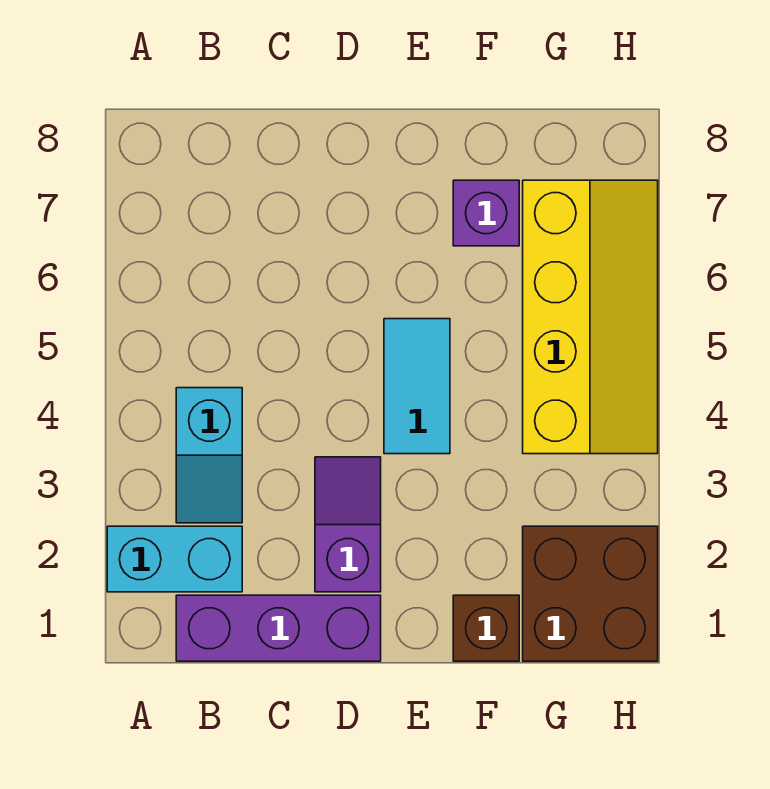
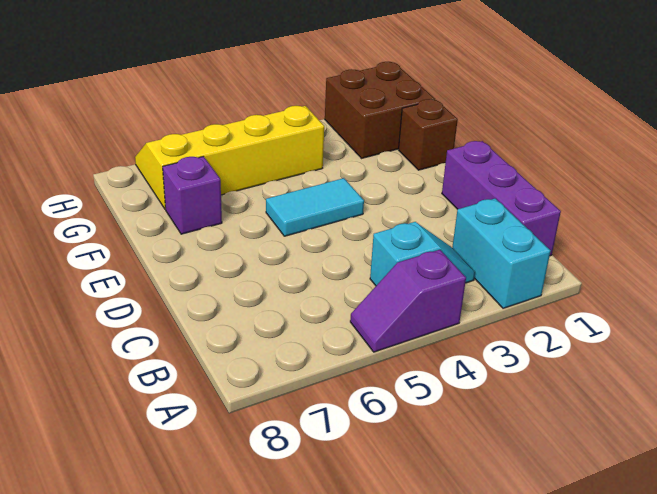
purple slope D2:D3 level 1 top 2 -> purple slope A4:A5 level 1 top 4

